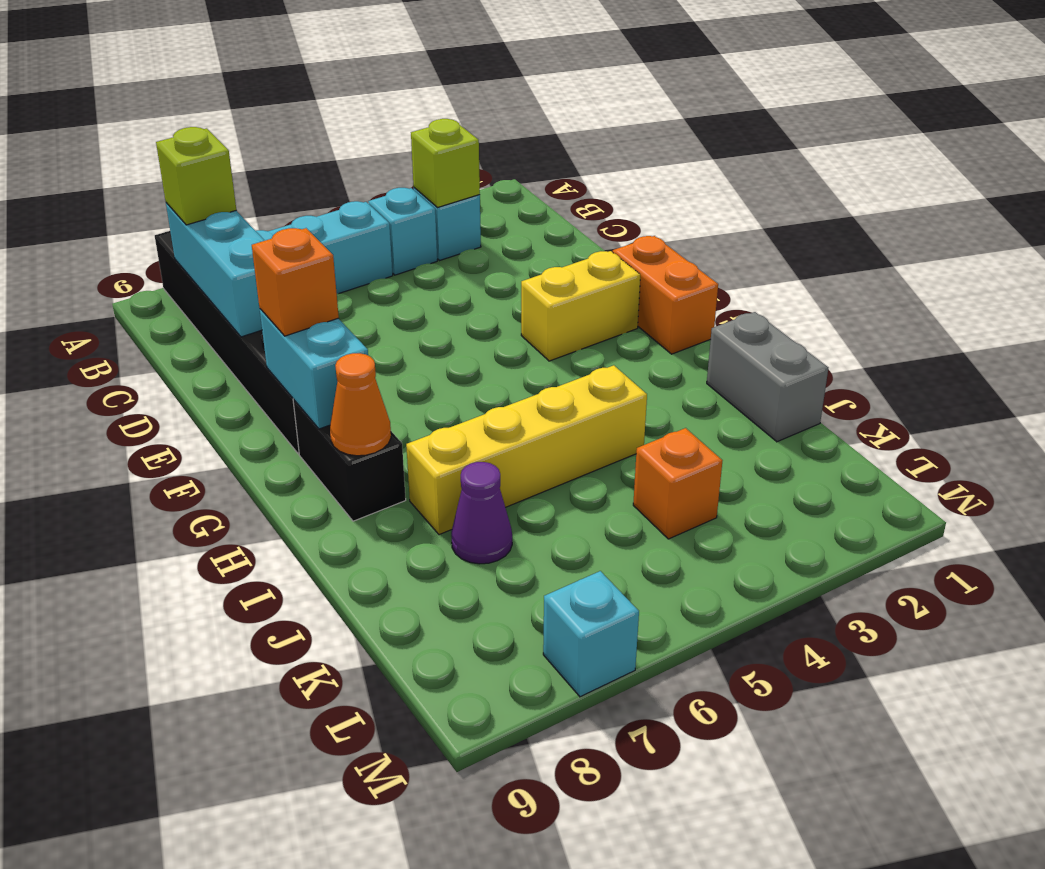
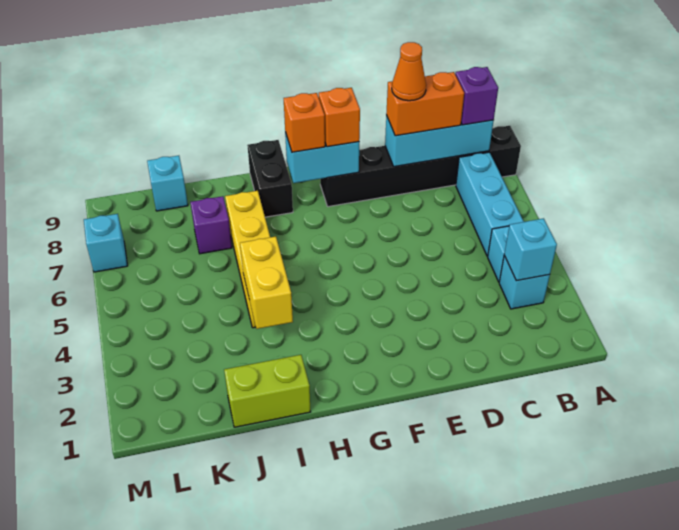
lime brick B3 level 2 -> cyan brick B3 level 2
lime brick B8 level 3 -> purple brick B8 level 3
orange brick F1:G1 level 1 -> orange brick C8:D8 level 3
yellow brick F2:F3 level 1 -> yellow brick I3:I4 level 2
black brick G8:H8 level 1 -> black brick H8:H9 level 1
orange cone H8 level 2 -> orange cone D8 level 4
grey brick I1:J1 level 1 -> lime brick I1:J1 level 1
purple cone J7 level 1 -> purple brick J7 level 1
orange brick K4 level 1 -> orange brick G8 level 3
none -> cyan brick K9 level 1

